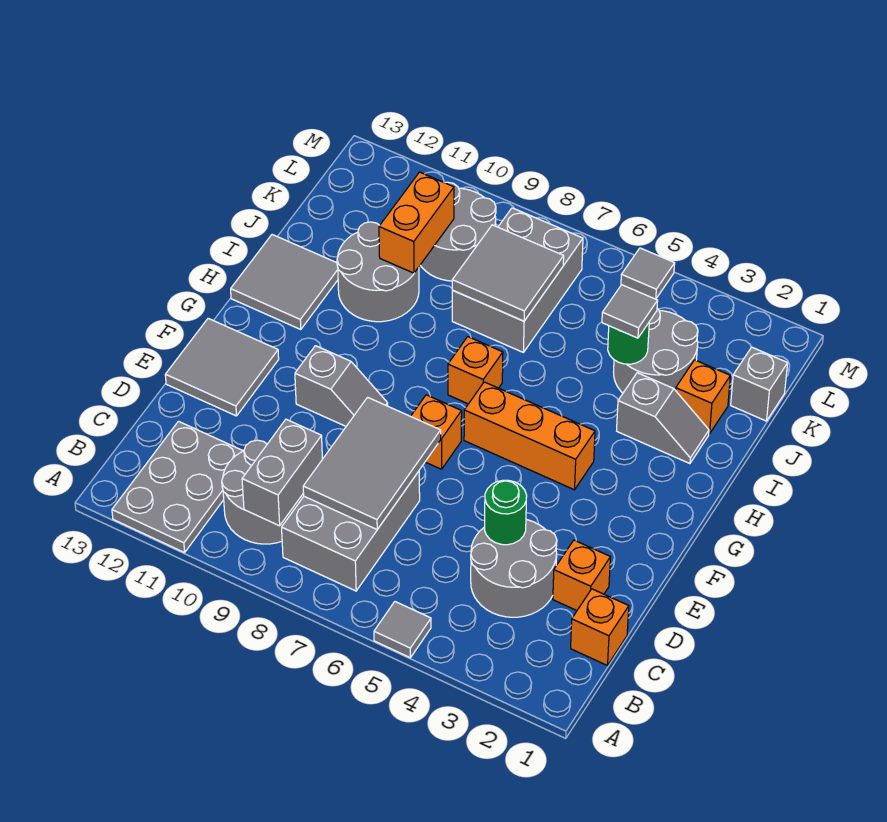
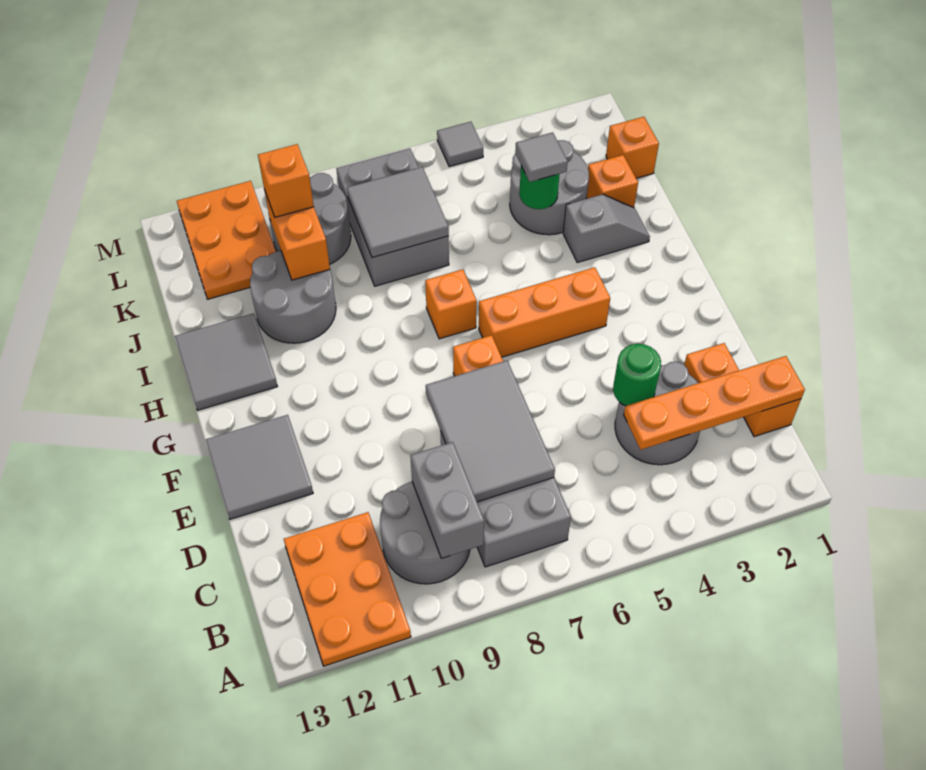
grey tile A5 level 1 -> none
grey plate A11:C12 level 1 -> orange plate A11:C12 level 1
none -> orange plate C1:C4 level 2
grey slope F9:F10 level 1 top 10 -> none
grey brick K1 level 1 -> orange brick K1 level 1
none -> orange brick K10 level 3
none -> orange plate K11:M12 level 1

